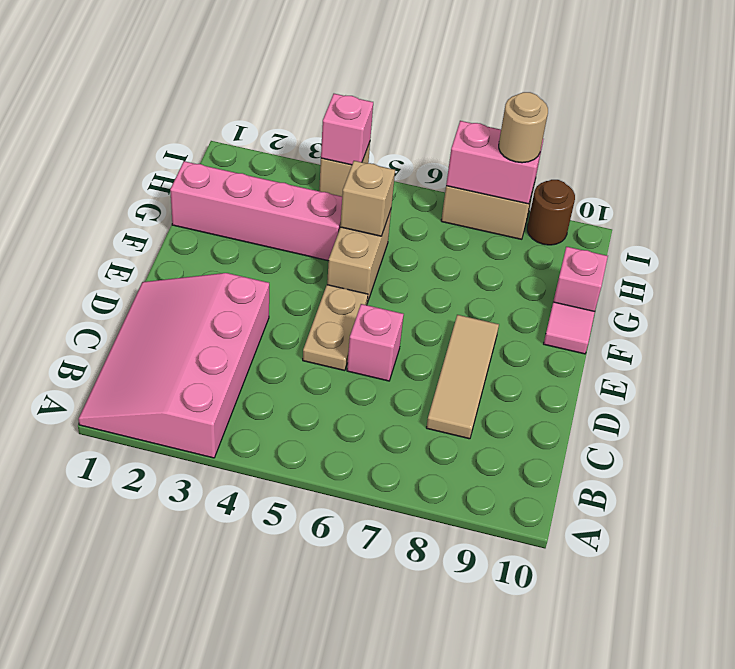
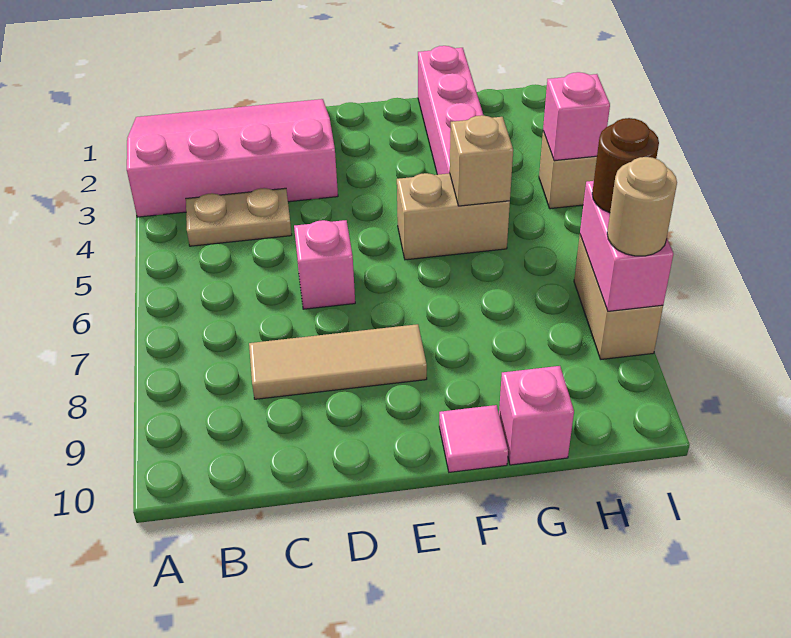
tan plate D5:E5 level 1 -> tan plate B4:C4 level 1
brown round brick I9 level 1 -> brown round brick I7 level 3

